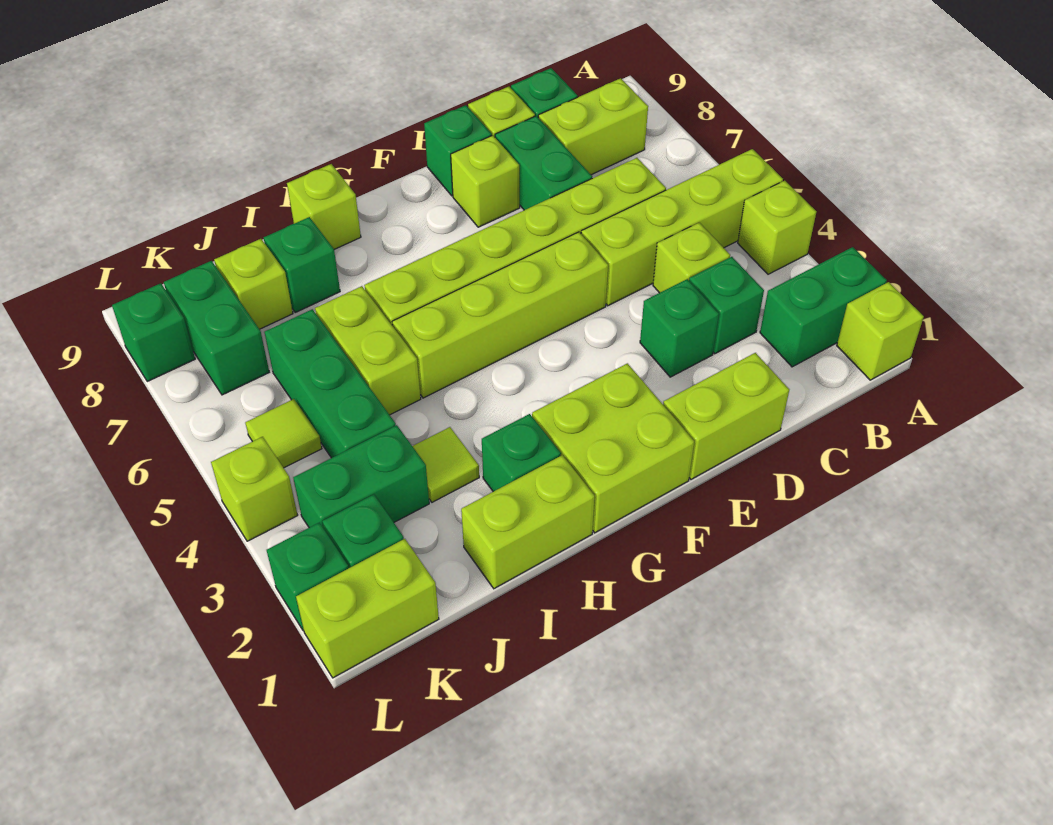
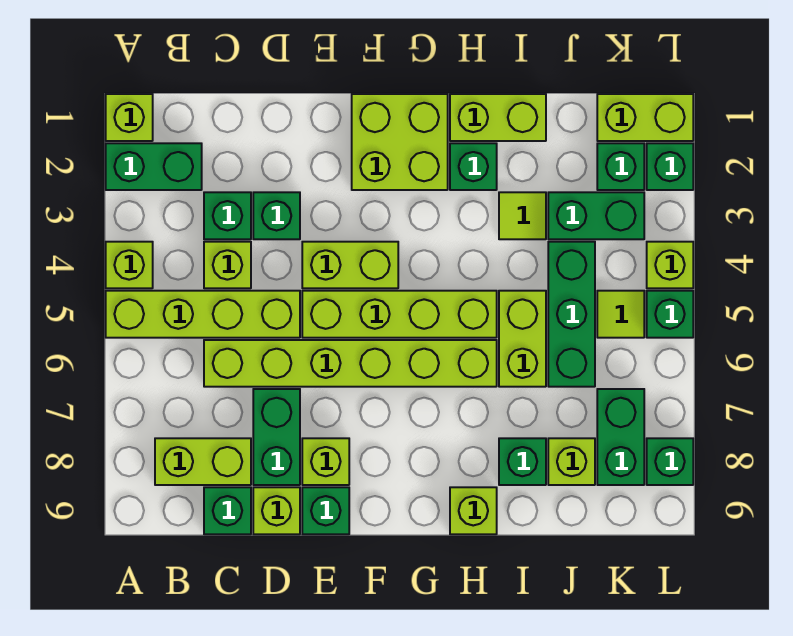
lime brick D1:E1 level 1 -> lime brick E4:F4 level 1
none -> green brick L5 level 1

